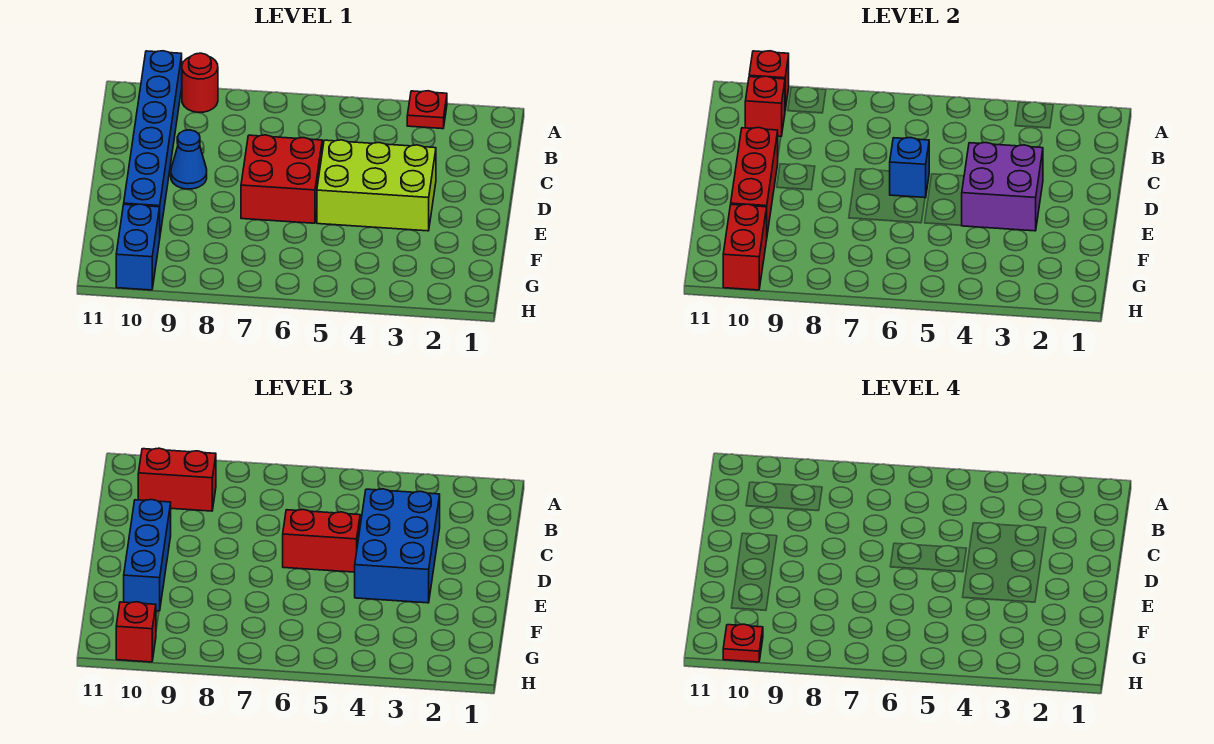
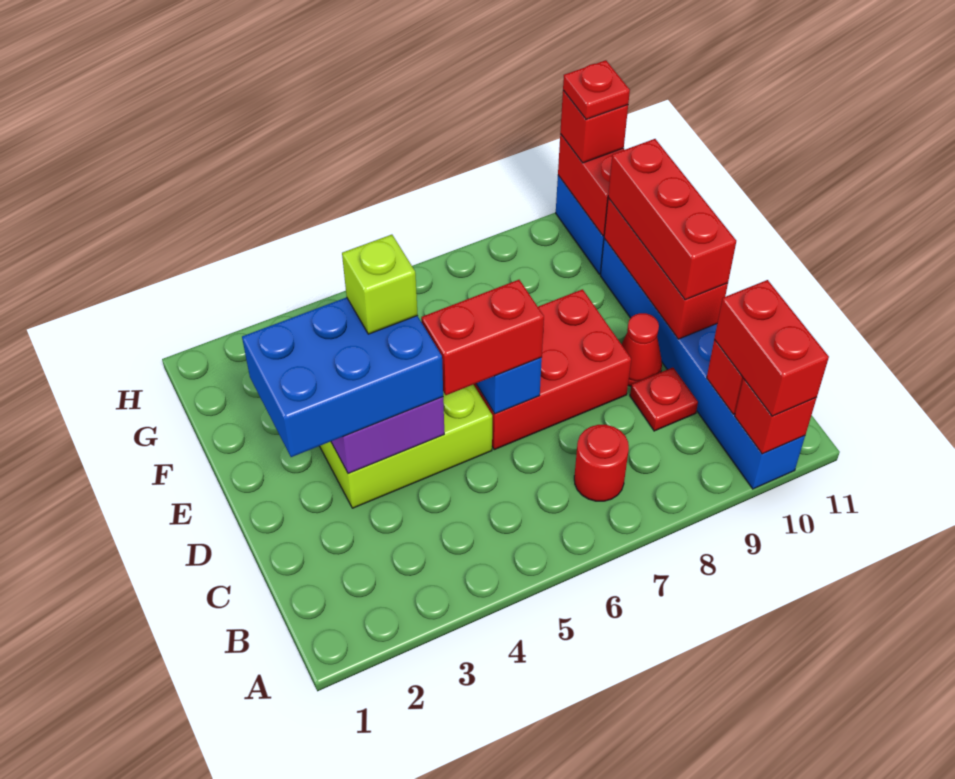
red plate A3 level 1 -> red plate C9 level 1
red round brick A9 level 1 -> red round brick B7 level 1
red brick B9:B10 level 3 -> red brick A10:B10 level 3
blue brick C3:E4 level 3 -> blue brick D2:E4 level 3
red brick D6:E7 level 1 -> red brick D6:E8 level 1
blue cone D9 level 1 -> red cone D9 level 1
blue brick D10:F10 level 3 -> red brick D10:F10 level 3
none -> lime brick E4 level 4

